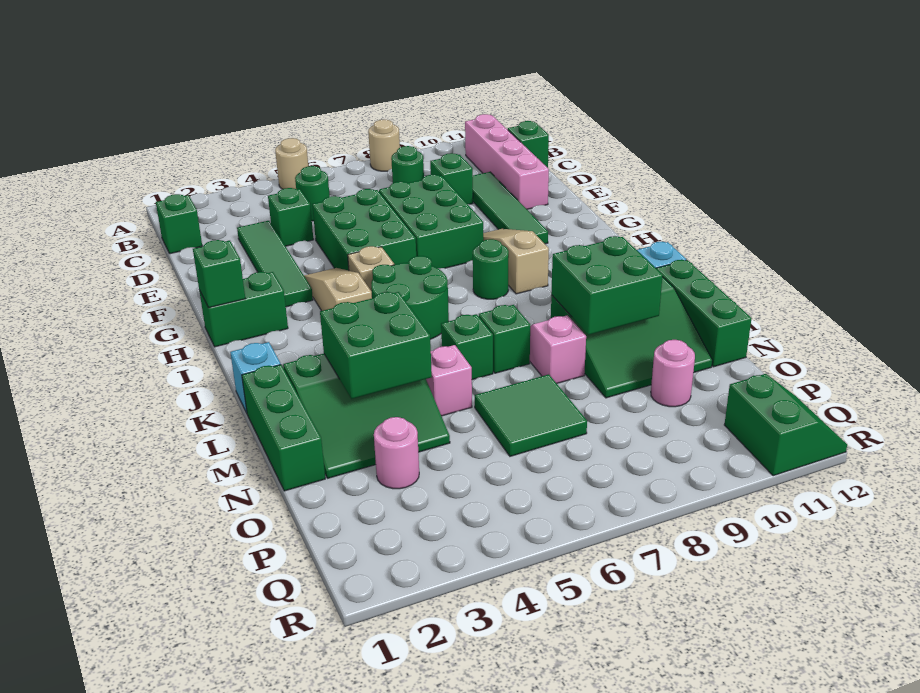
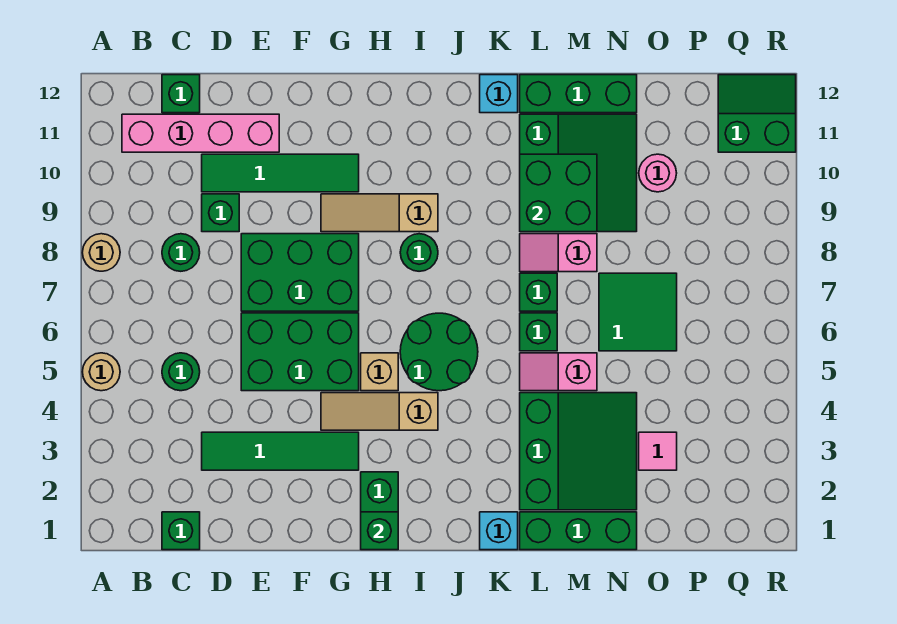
green brick D4 level 1 -> none
green brick L3:M4 level 2 -> none
pink round brick O3 level 1 -> pink tile O3 level 1

